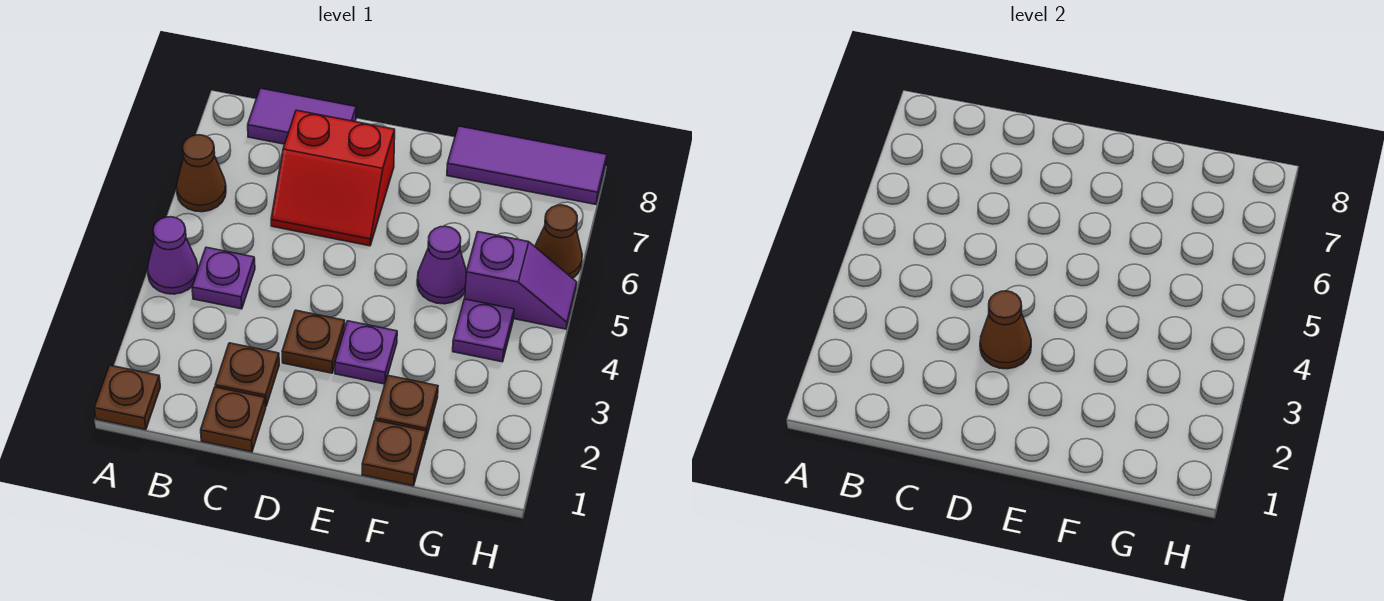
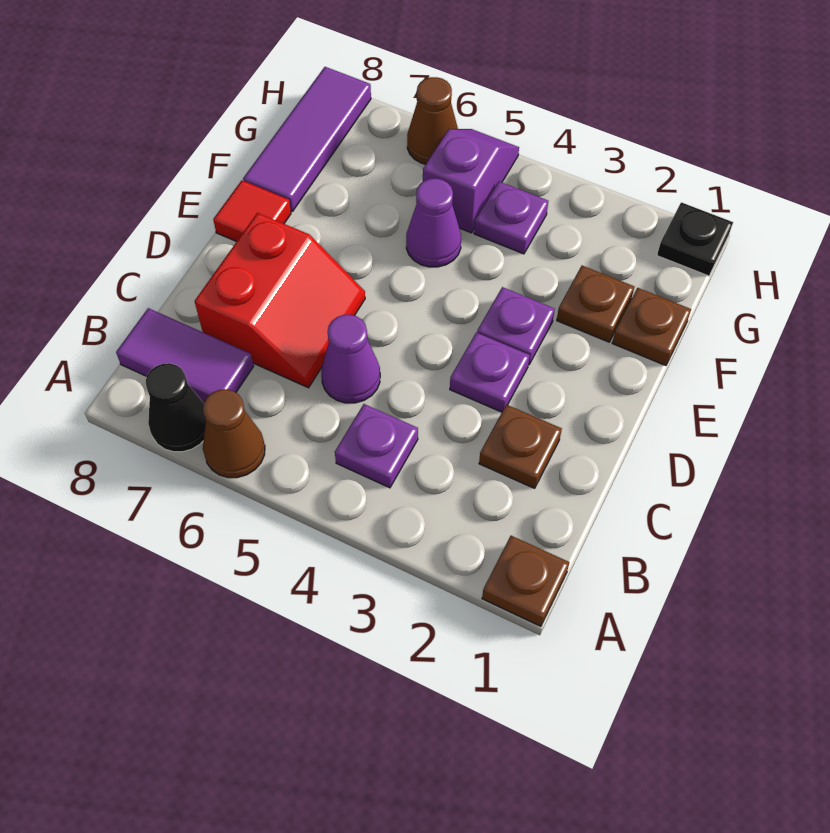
purple cone A4 level 1 -> purple cone C5 level 1
none -> black cone A7 level 1
purple tile B8:C8 level 1 -> purple tile B7:B8 level 1
brown plate C1 level 1 -> none
brown plate D3 level 1 -> purple plate D3 level 1
brown cone D3 level 2 -> none
none -> red tile E8 level 1
none -> black plate H1 level 1

